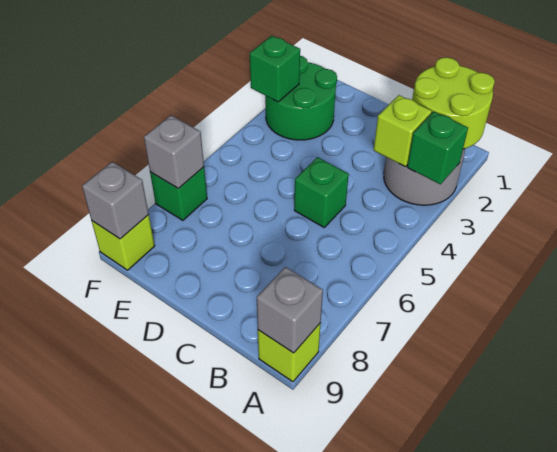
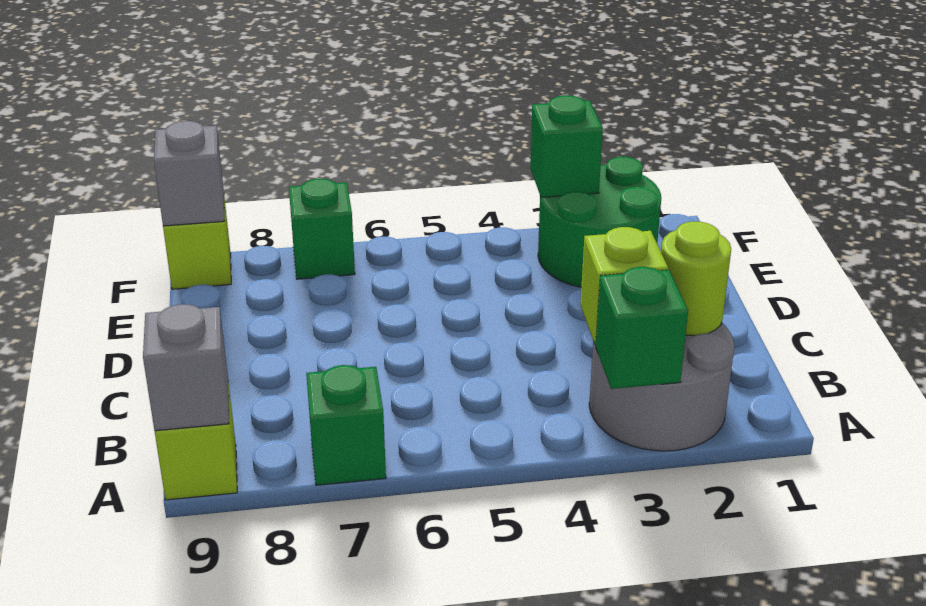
lime round brick A1:B2 level 2 -> lime round brick B2 level 2
green brick C5 level 1 -> green brick A7 level 1
grey brick F7 level 2 -> none

